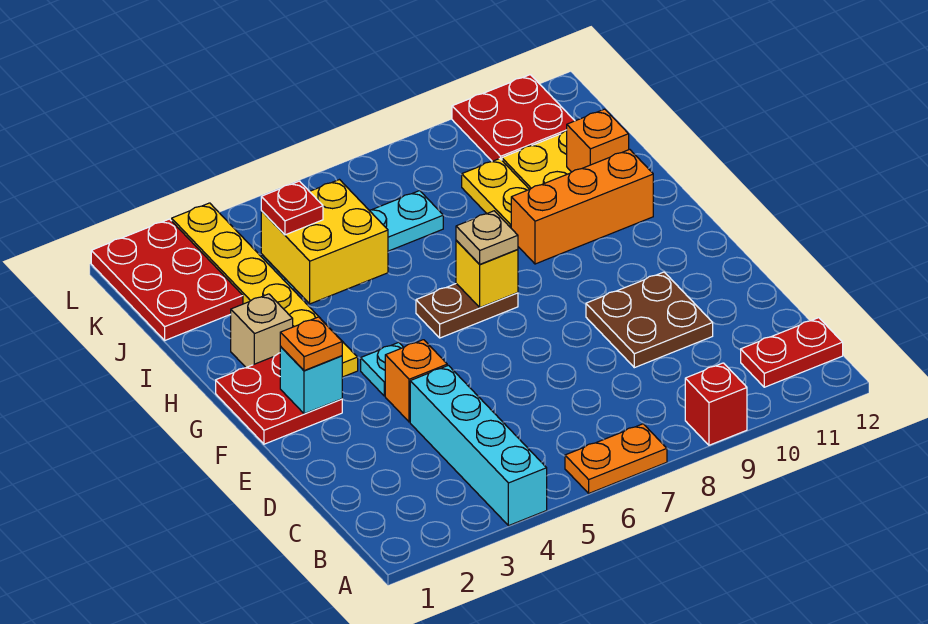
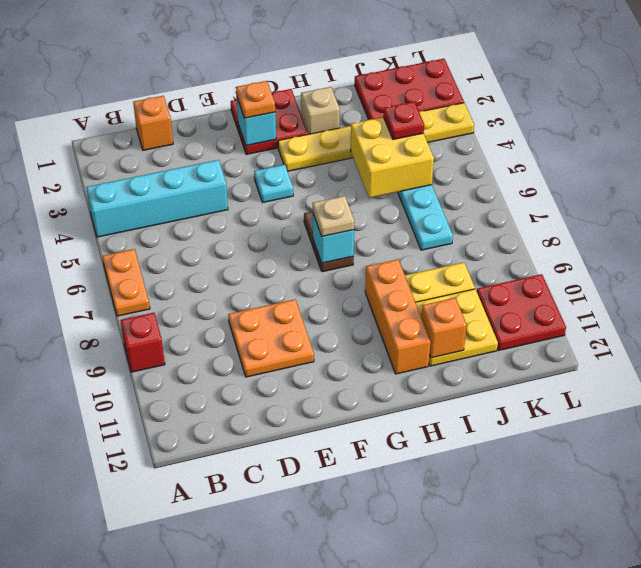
red plate B11:B12 level 1 -> none
brown plate D9:E10 level 1 -> orange plate D9:E10 level 1
orange brick E4 level 1 -> orange brick C1 level 1
yellow brick G7 level 2 -> cyan brick G7 level 2

